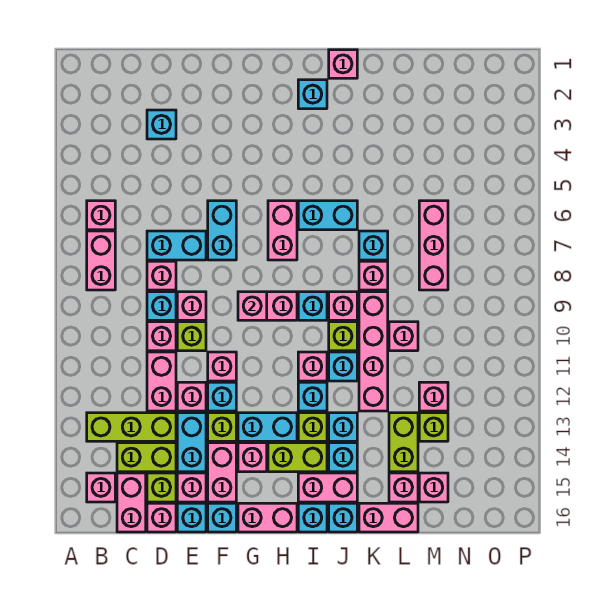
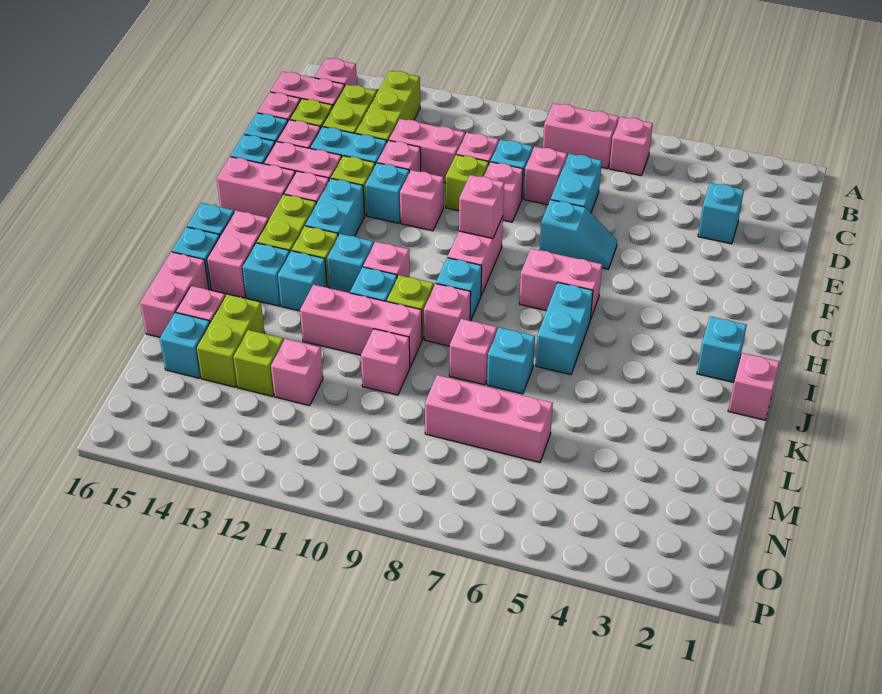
cyan brick F6:F7 level 1 -> cyan slope F6:F7 level 1 top 7
pink brick G16:H16 level 1 -> pink brick G15:G16 level 1
pink brick K9:K12 level 1 -> pink brick K10:K12 level 1
lime brick L13:L14 level 1 -> lime brick L14:M14 level 1
pink brick M15 level 1 -> cyan brick M15 level 1

